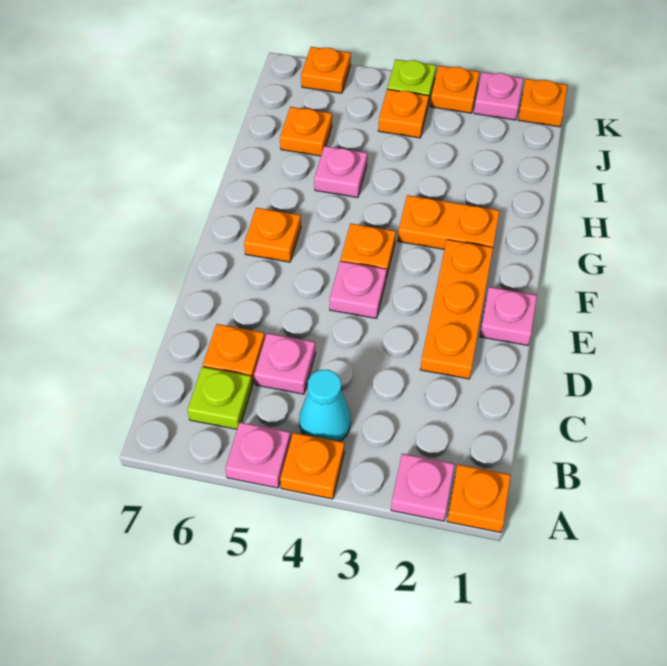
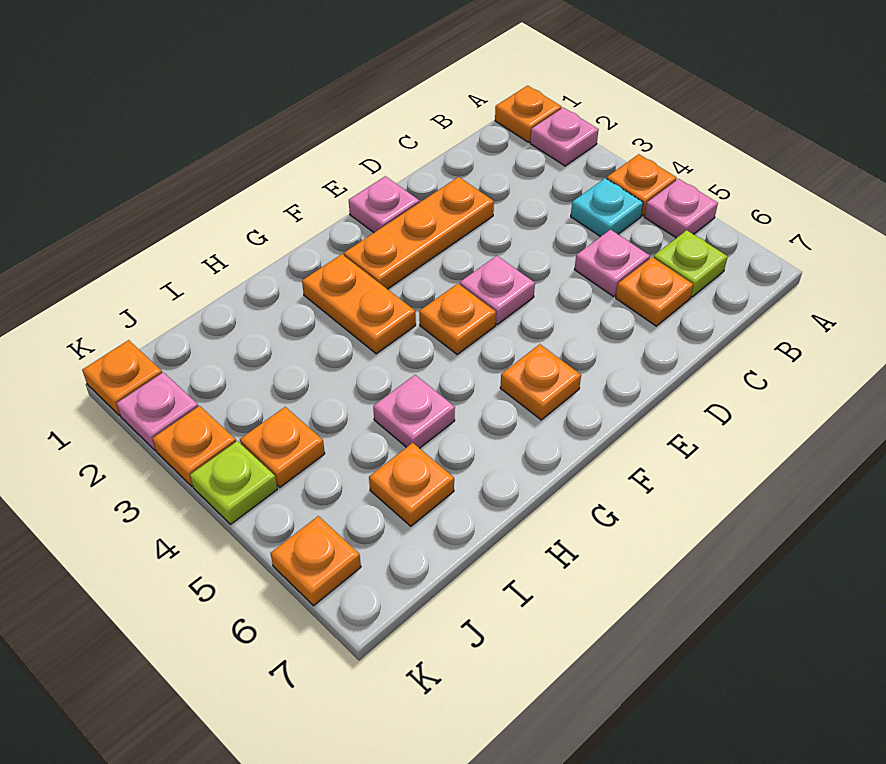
cyan cone B4 level 1 -> cyan plate B4 level 1

